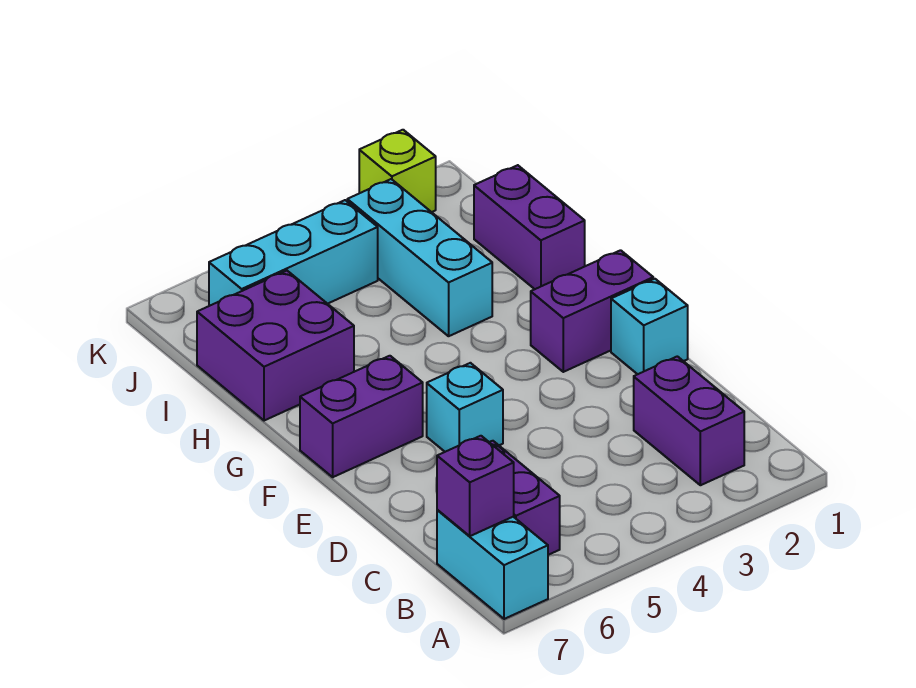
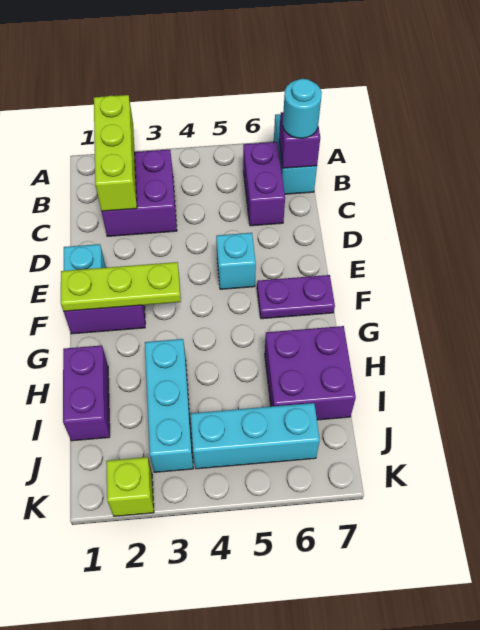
none -> lime brick A2:C2 level 2
purple brick B2:C2 level 1 -> purple brick B2:C3 level 1
none -> cyan round brick B7 level 3
none -> lime plate F1:F3 level 2
purple brick F6:F7 level 1 -> purple plate F6:F7 level 1

